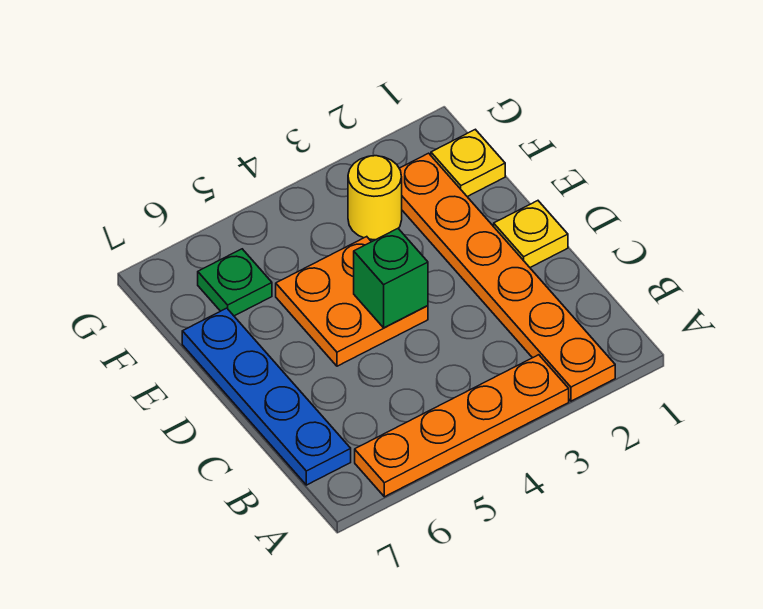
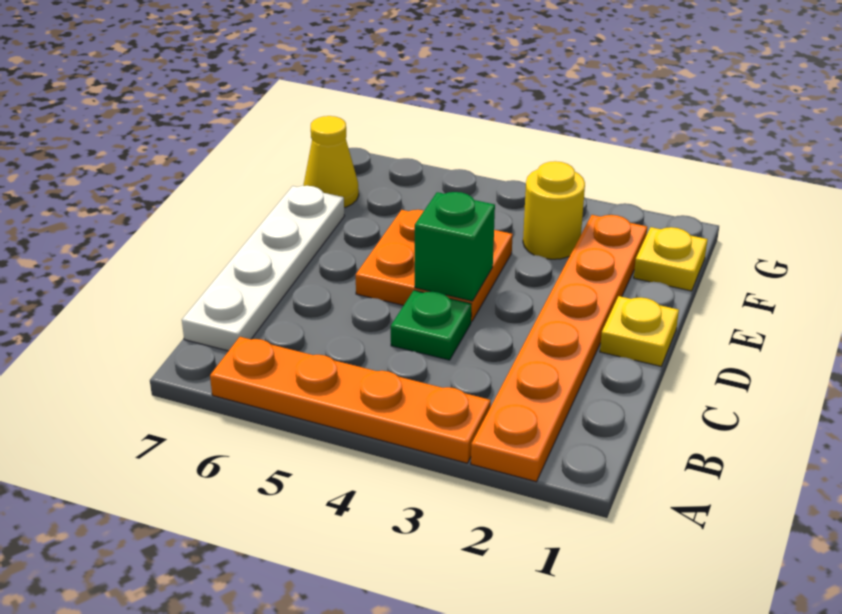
blue plate B7:E7 level 1 -> white plate B7:E7 level 1
green plate F6 level 1 -> green plate C4 level 1
none -> yellow cone F7 level 1

